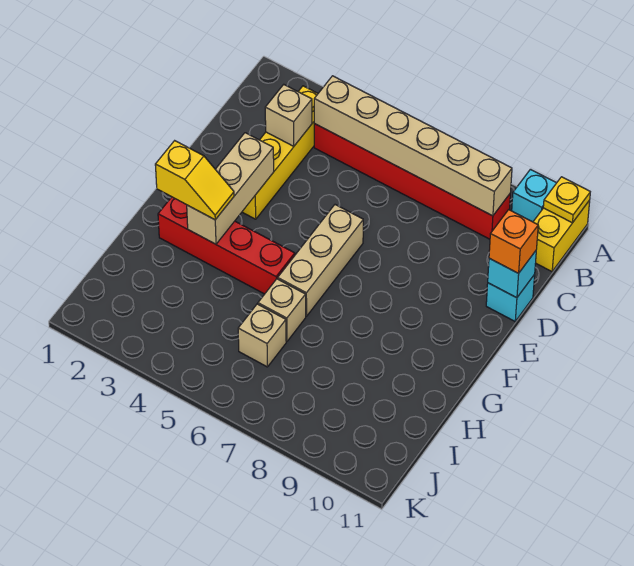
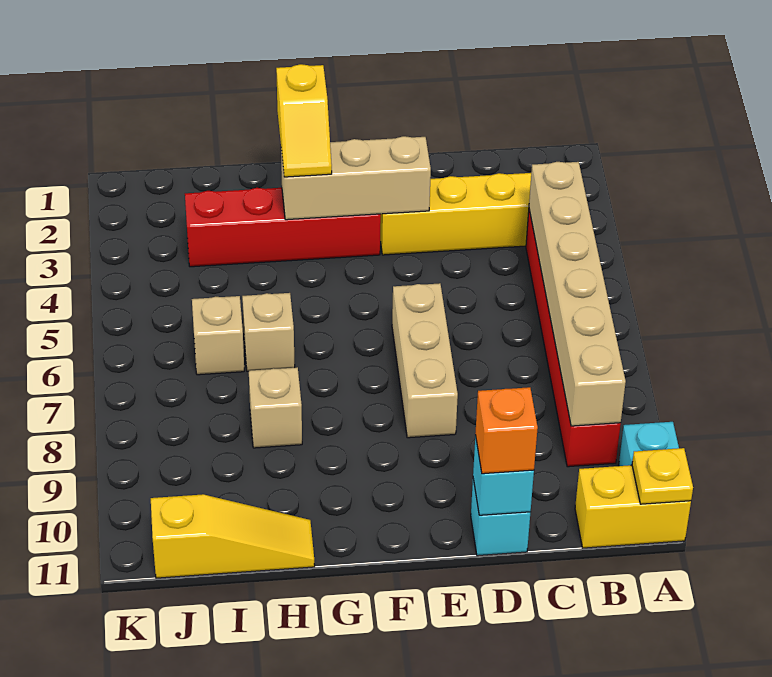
tan brick C3 level 2 -> tan brick H8 level 1
tan brick E6:G6 level 1 -> tan brick E6:E8 level 1
red brick G2:G5 level 1 -> red brick F3:I3 level 1
none -> yellow slope H11:J11 level 1 top J

